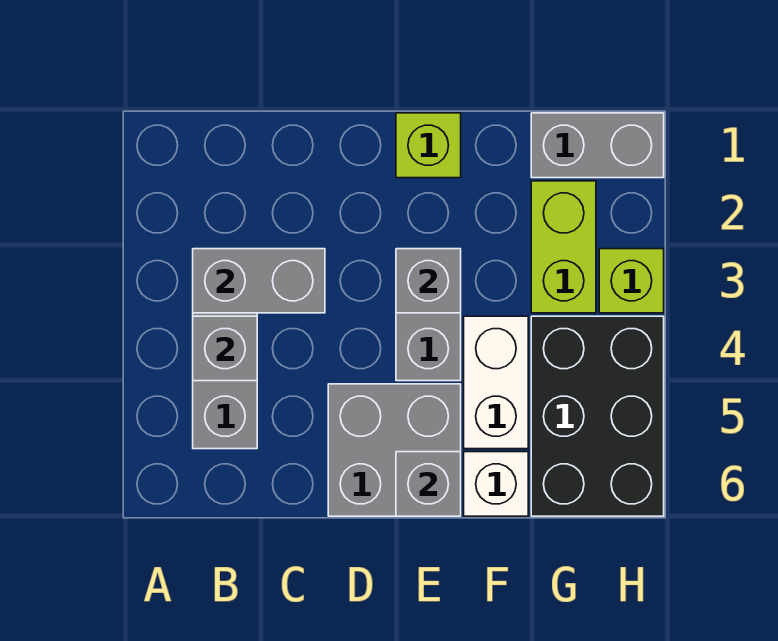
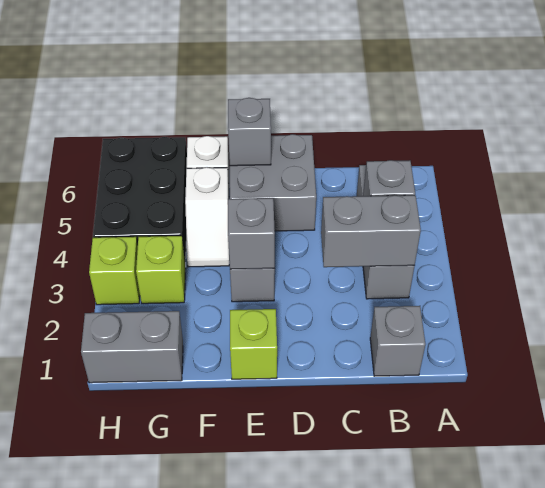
none -> grey brick B1 level 1
white brick F4:F5 level 1 -> white slope F4:F5 level 1 top 5
lime brick G2:G3 level 1 -> lime brick G3 level 1

